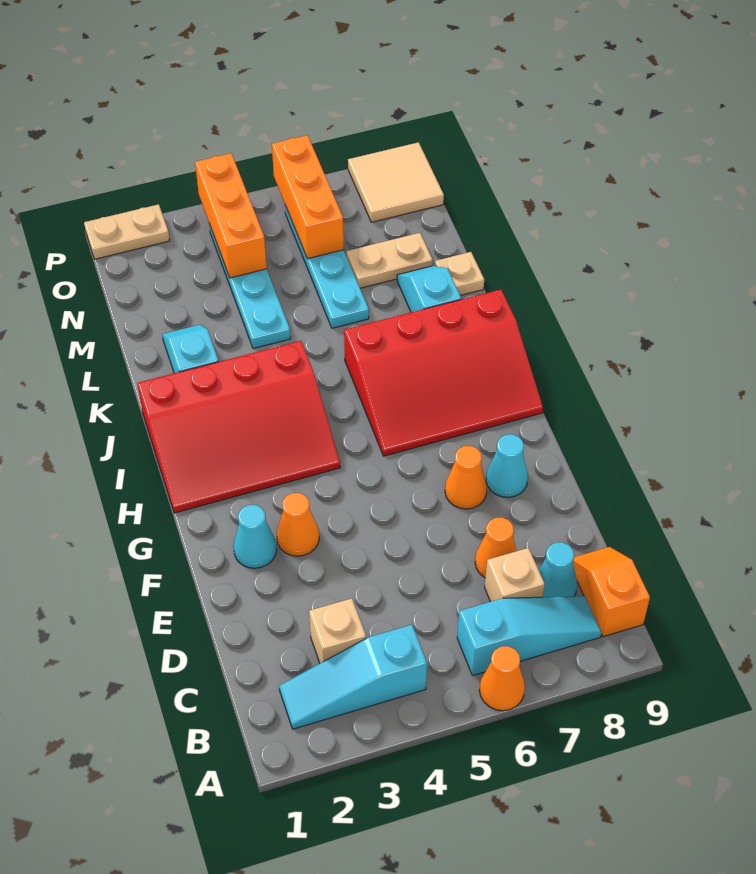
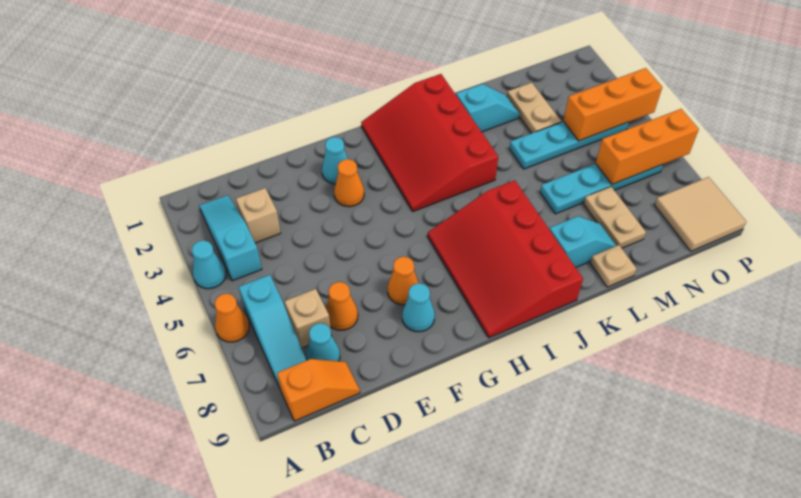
none -> cyan cone A4 level 1
tan plate P1:P2 level 1 -> tan plate M2:M3 level 1

